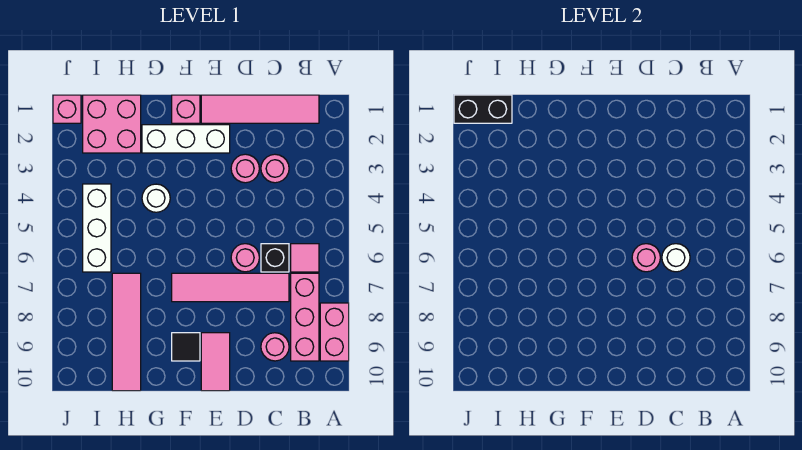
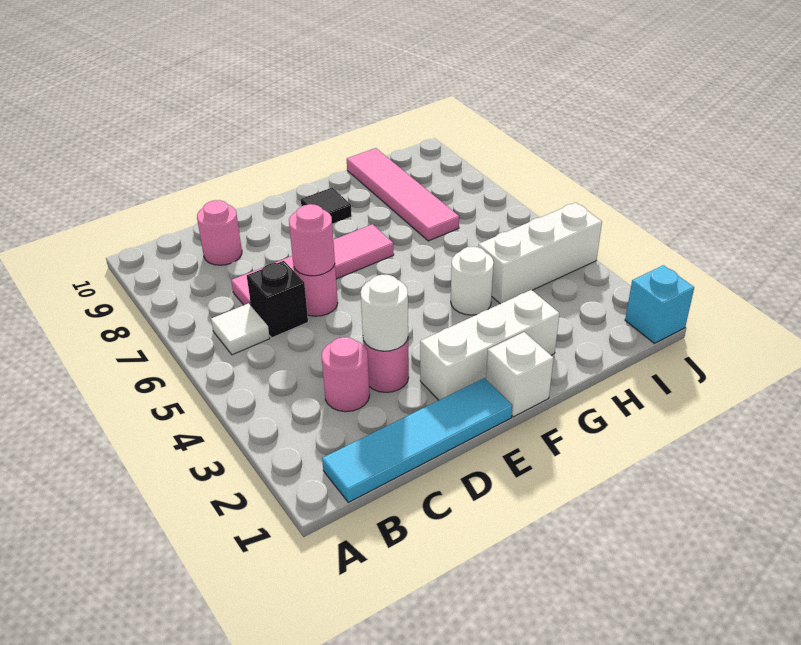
pink brick A8:A9 level 1 -> none
pink tile B1:E1 level 1 -> cyan tile B1:E1 level 1
pink tile B6 level 1 -> white tile B6 level 1
pink brick B7:B9 level 1 -> none
white round brick C6 level 2 -> white round brick D3 level 2
pink tile E9:E10 level 1 -> none
pink brick F1 level 1 -> white brick F1 level 1
pink brick H1:I2 level 1 -> none
black brick I1:J1 level 2 -> none
white brick I4:I6 level 1 -> white brick H4:J4 level 1
pink brick J1 level 1 -> cyan brick J1 level 1

